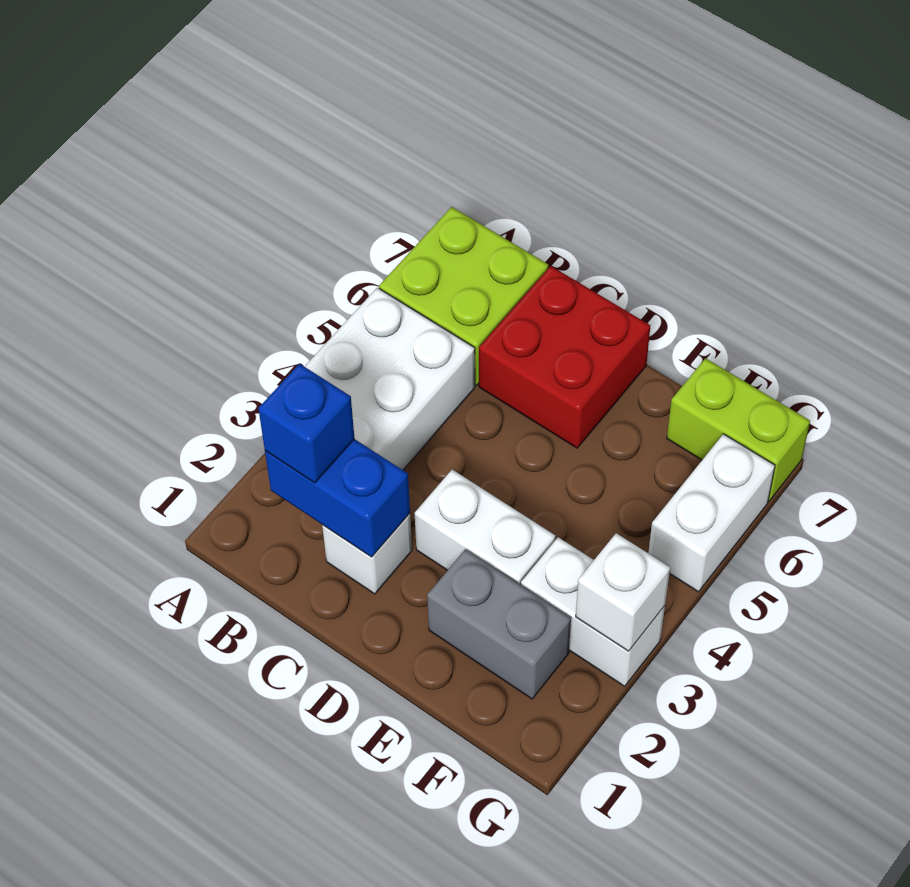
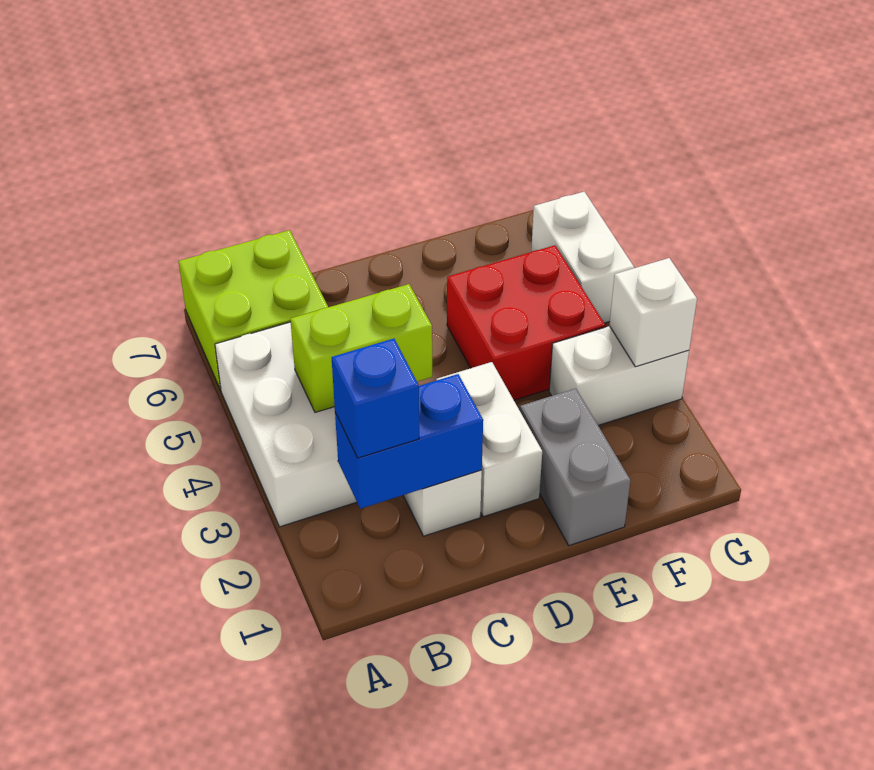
red brick C6:D7 level 1 -> red brick E4:F5 level 1
white brick D3:E3 level 1 -> white brick D2:D3 level 1
grey brick E2:F2 level 1 -> grey brick E1:E2 level 1
lime brick F7:G7 level 1 -> lime brick B4:C4 level 2

